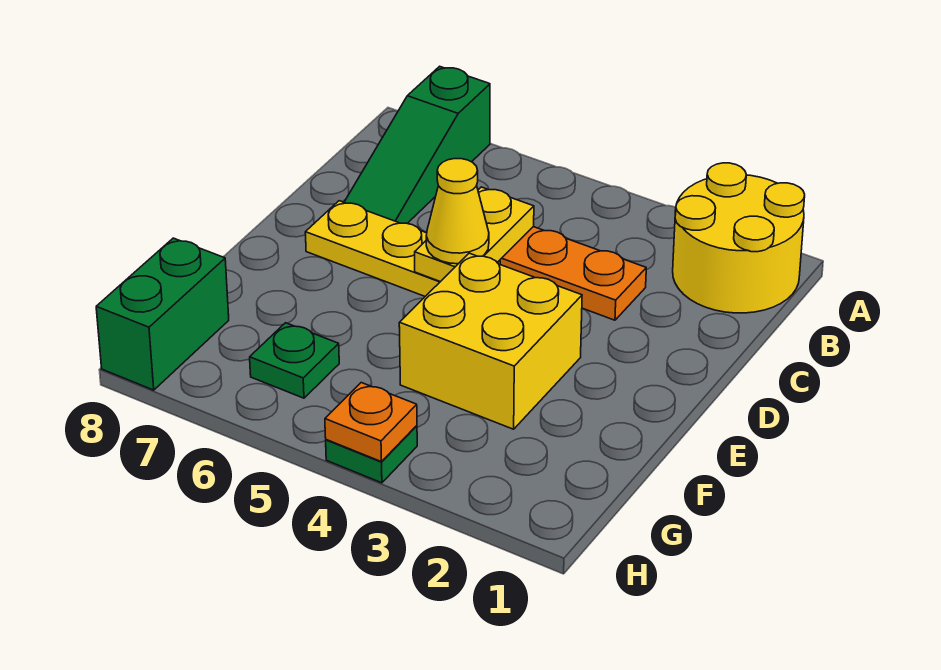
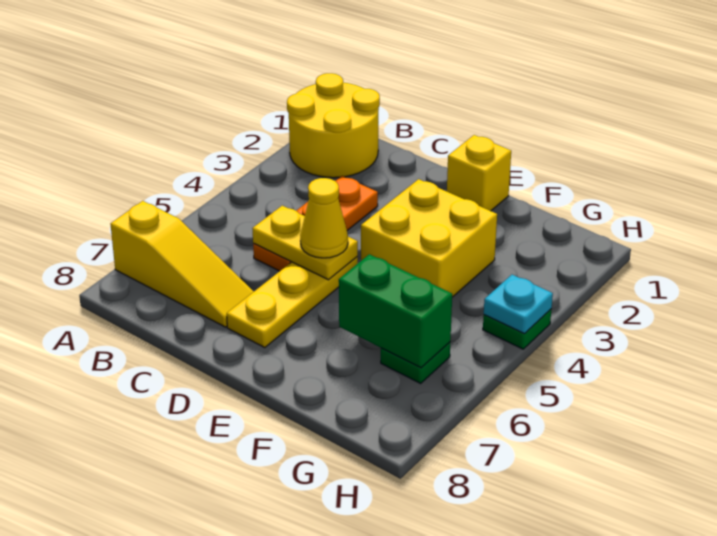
green slope A7:C7 level 1 top A -> yellow slope A7:C7 level 1 top A
none -> yellow brick E1 level 1
green brick G8:H8 level 1 -> green brick F6:G6 level 2
orange plate H4 level 2 -> cyan plate H4 level 2

